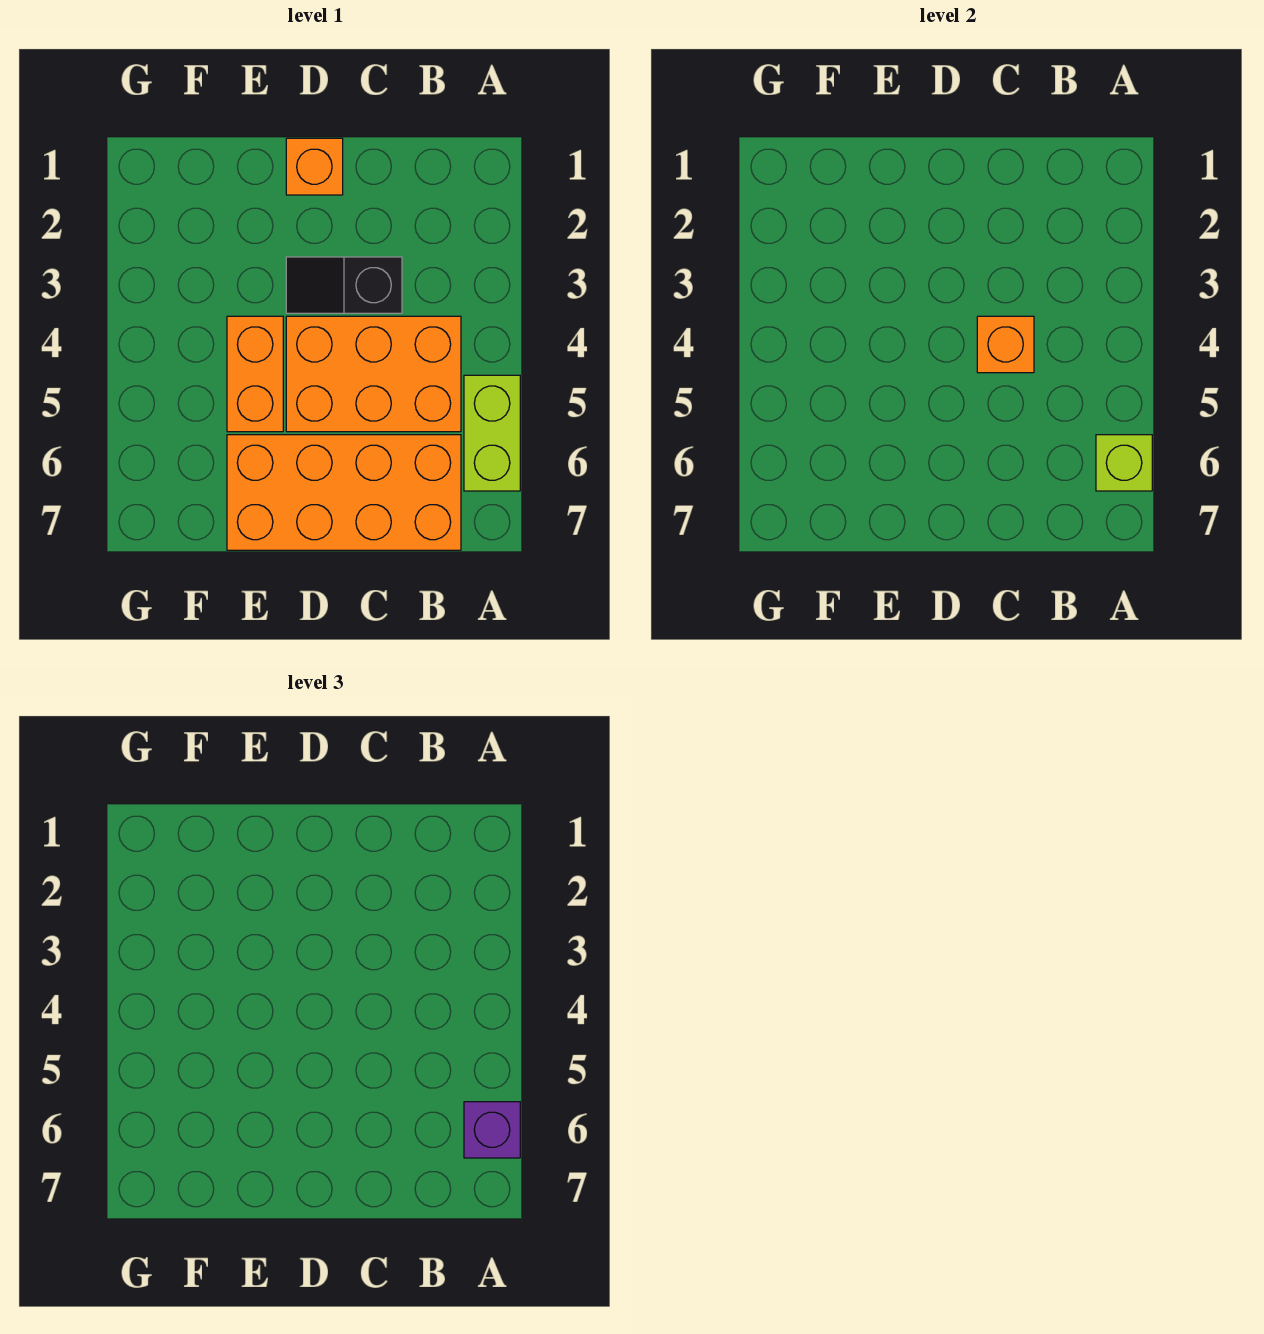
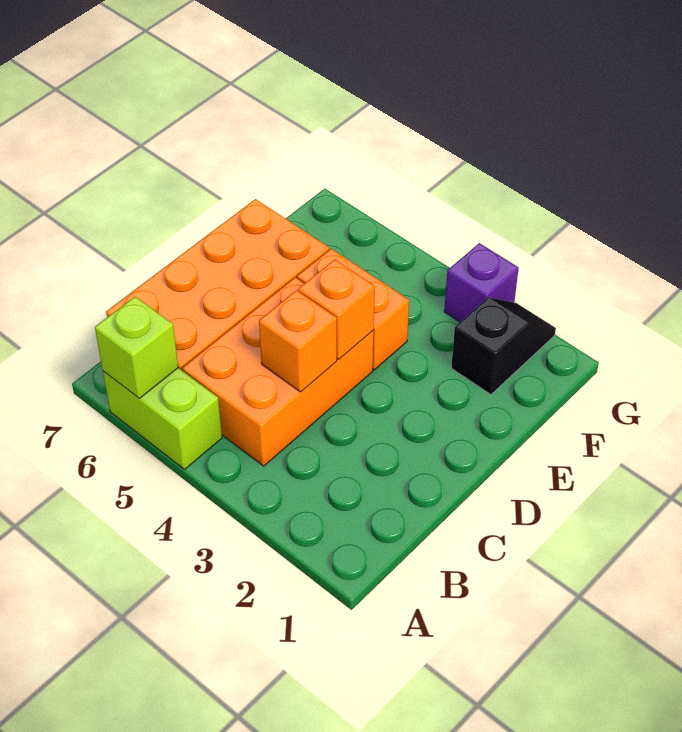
purple brick A6 level 3 -> purple brick G3 level 1
black slope C3:D3 level 1 top C -> black slope F2:G2 level 1 top F
orange brick D1 level 1 -> orange brick D4 level 2

